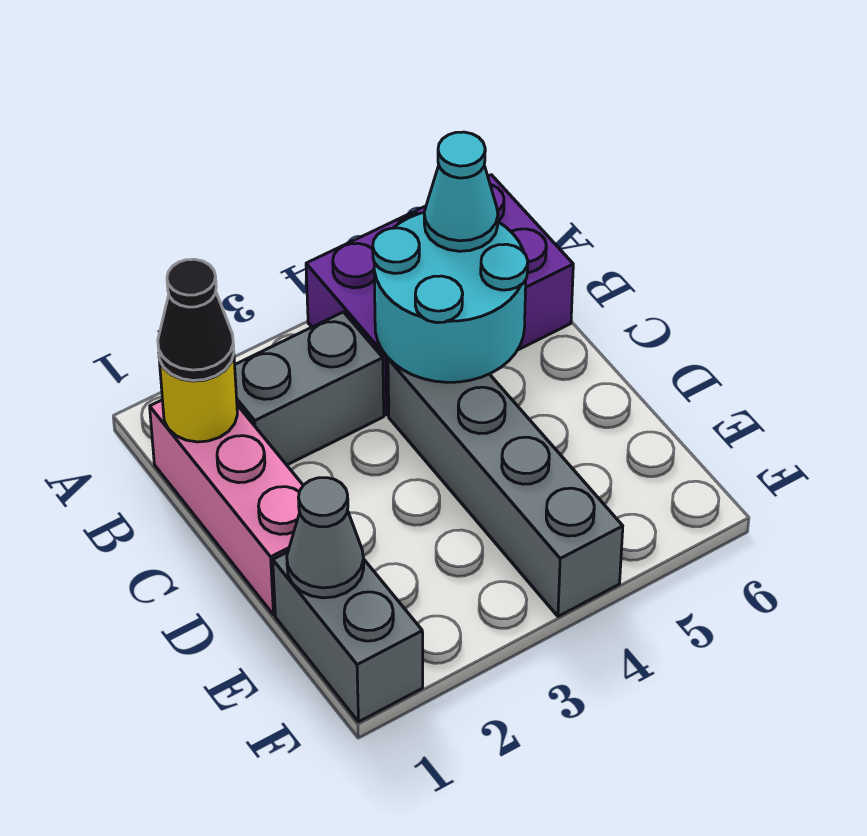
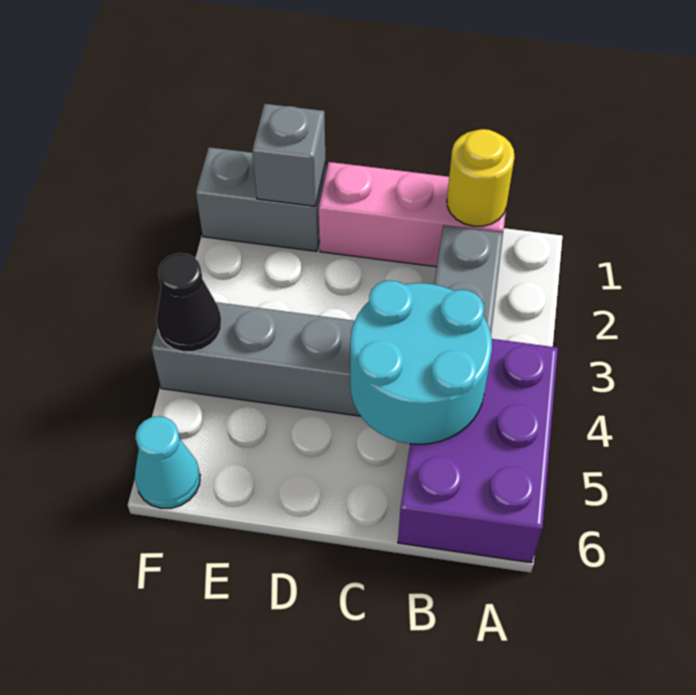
black cone B1 level 3 -> black cone F4 level 2
cyan cone B5 level 3 -> cyan cone F6 level 1
grey cone E1 level 2 -> grey brick E1 level 2

